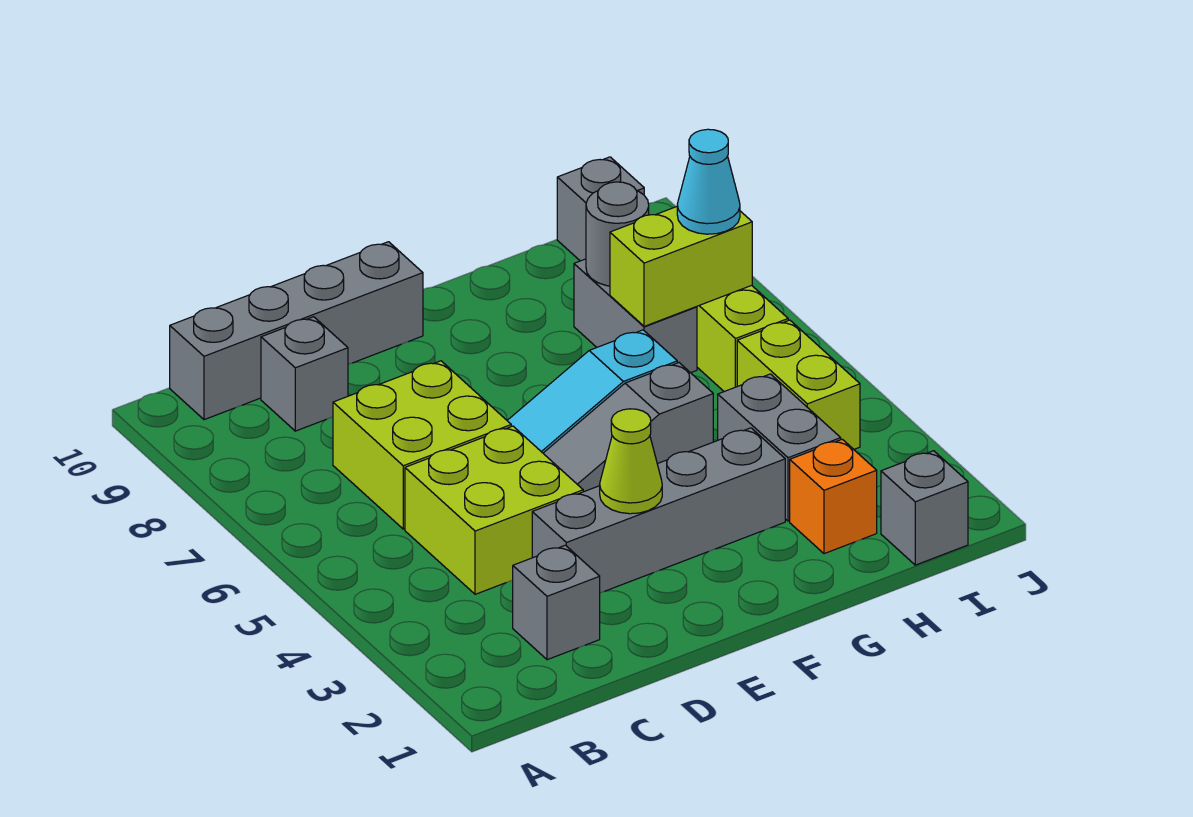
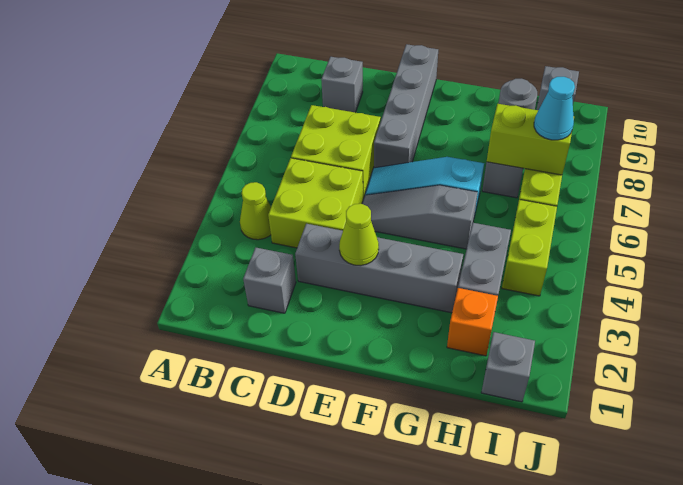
none -> lime cone B4 level 1
grey brick B10:E10 level 1 -> grey brick E7:E10 level 1

